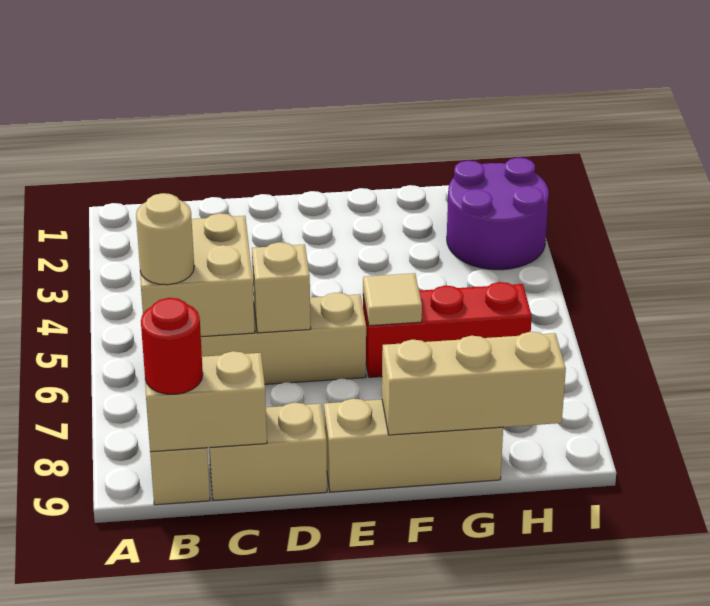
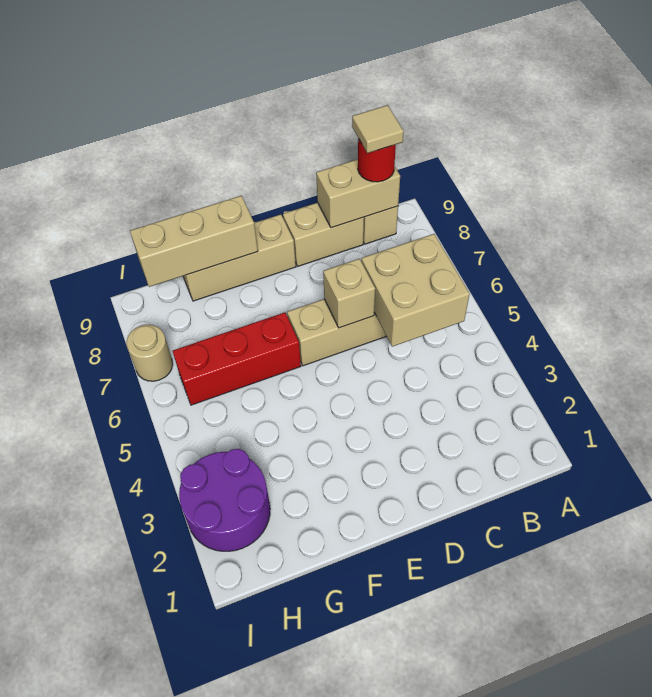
tan round brick B6 level 3 -> tan round brick I7 level 1
tan tile F6 level 2 -> tan tile B9 level 4

